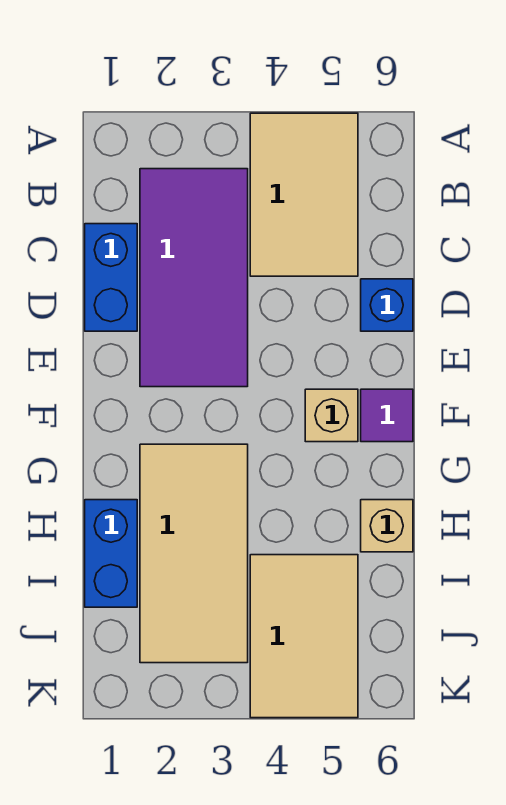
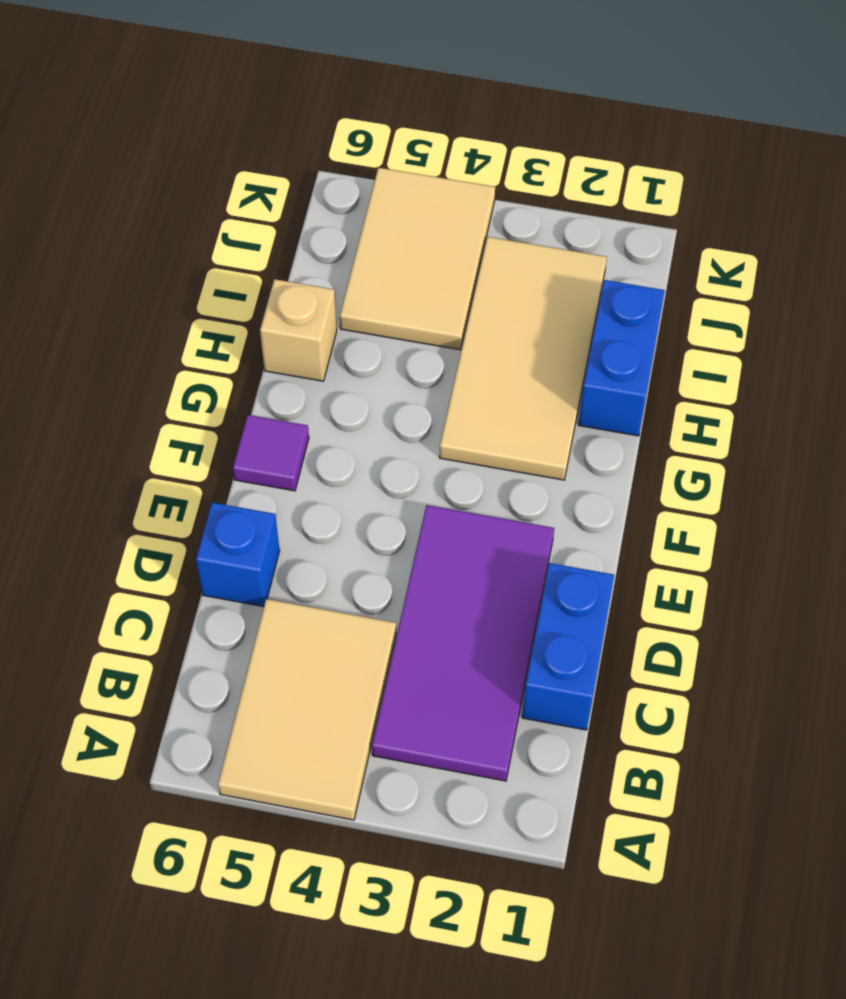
tan brick F5 level 1 -> none

